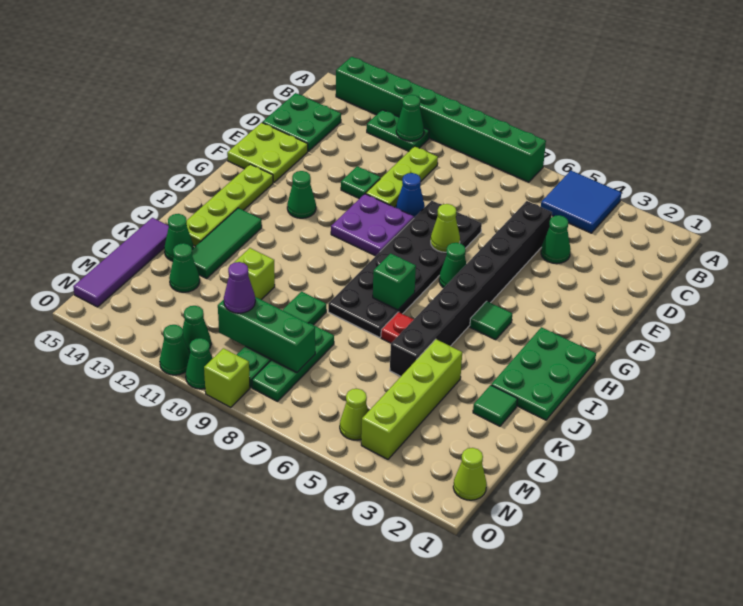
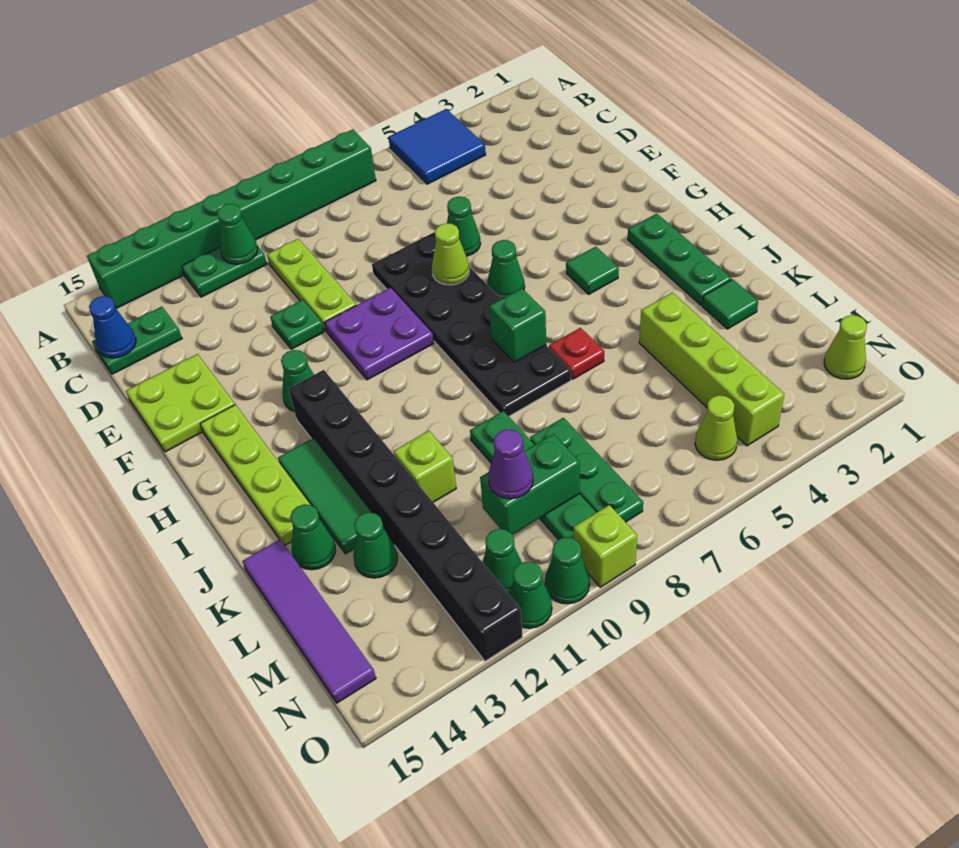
green plate C14:D15 level 1 -> green plate C14:C15 level 1
green cone D4 level 1 -> green cone E6 level 1
black brick D5:K5 level 1 -> black brick H12:O12 level 1
blue cone E9 level 1 -> blue cone C15 level 2
green plate H1:J2 level 1 -> green plate H2:J2 level 1
green brick M8:M10 level 2 -> green brick M9:M10 level 2

